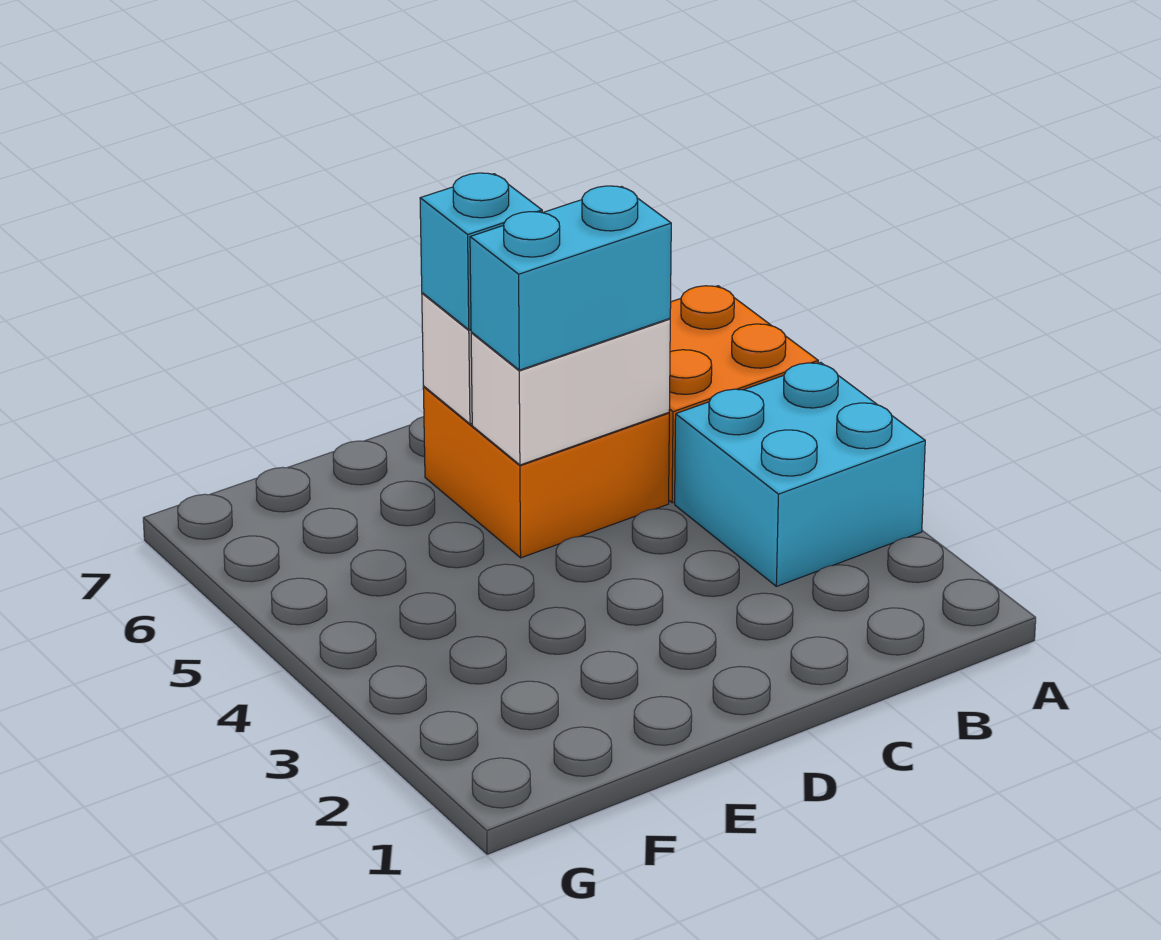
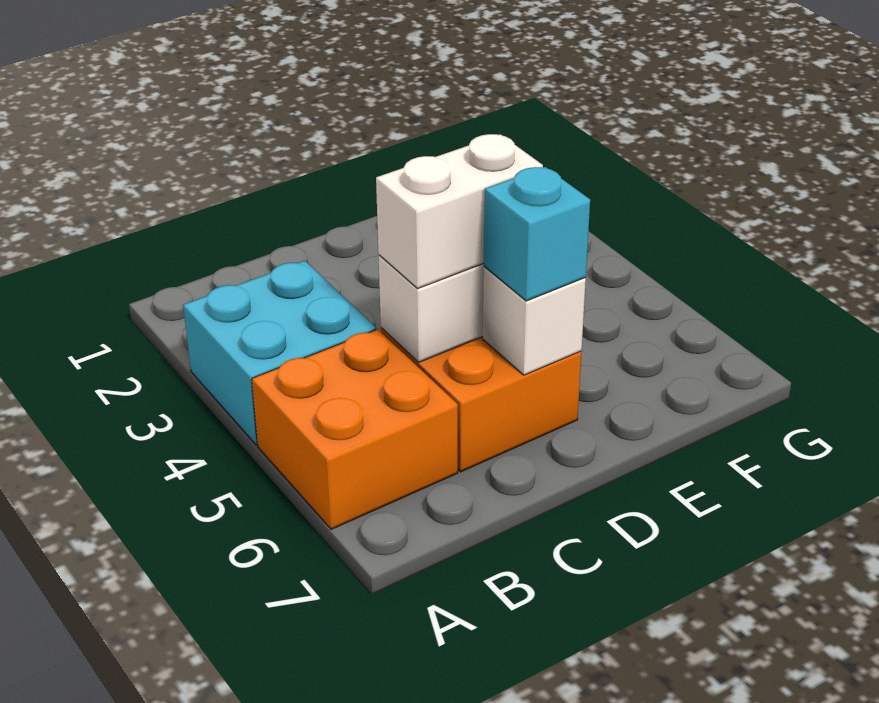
cyan brick C5:D5 level 3 -> white brick C5:D5 level 3

